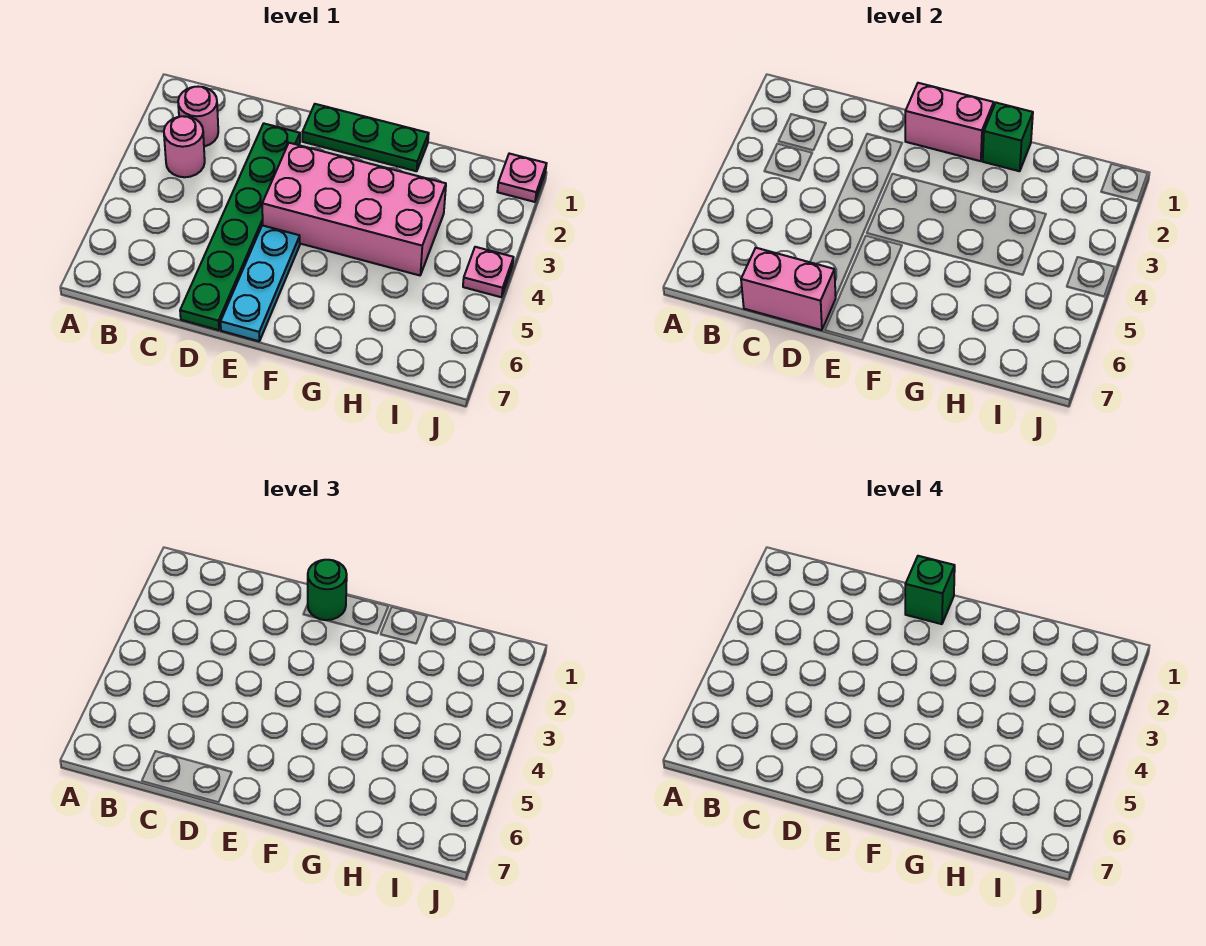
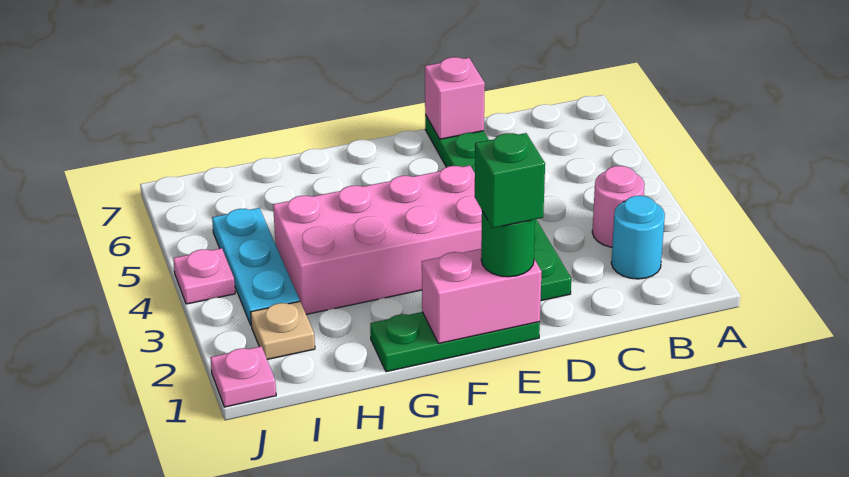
pink round brick B2 level 1 -> cyan round brick B2 level 1
pink brick C7:D7 level 2 -> pink brick D7 level 2
cyan plate E5:E7 level 1 -> cyan plate I3:I5 level 1
green brick G1 level 2 -> none
none -> tan plate I2 level 1

